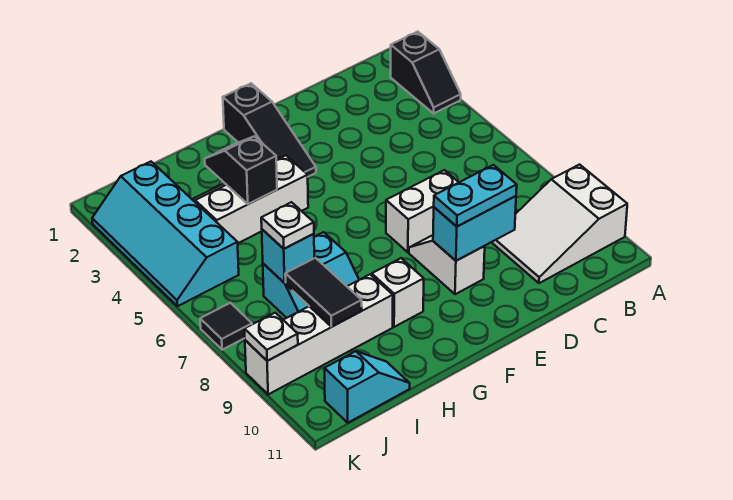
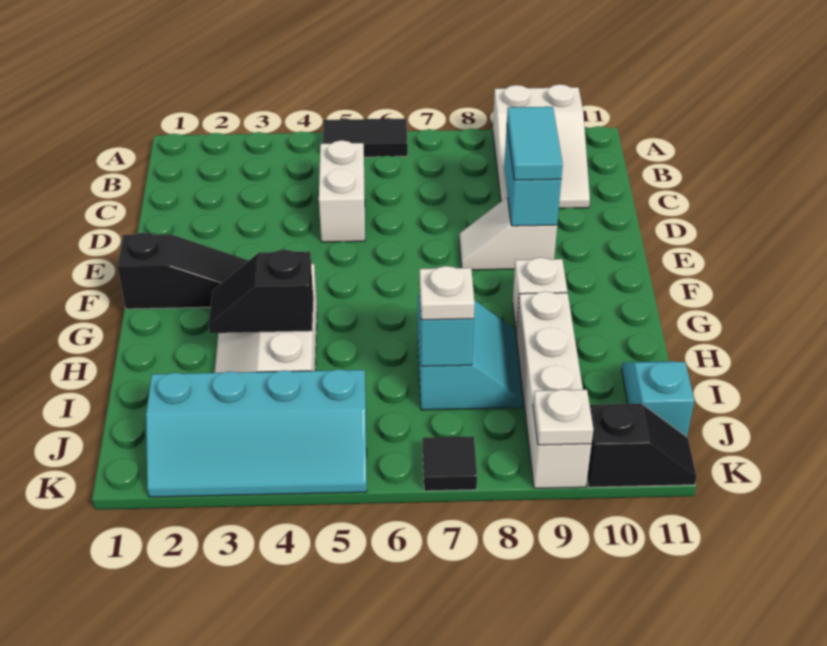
black slope A2:A3 level 1 top 2 -> black slope K10:K11 level 1 top 10
white brick D7:E7 level 1 -> white brick C5:D5 level 1
cyan plate D9:E9 level 3 -> cyan tile D9:E9 level 3
black tile I8:I9 level 2 -> black tile A5:A6 level 1

